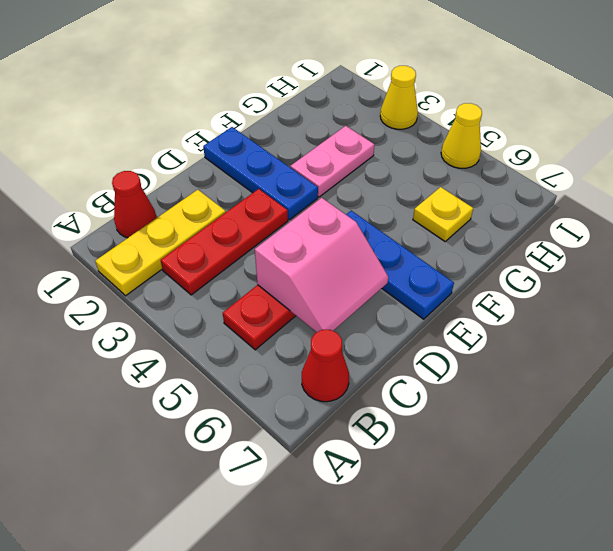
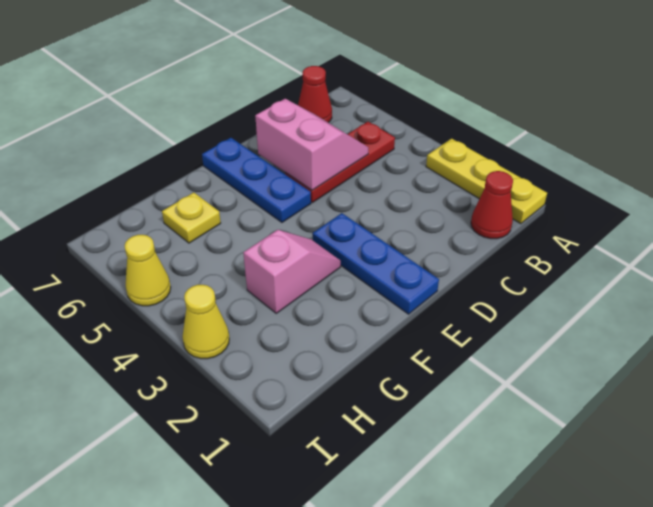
yellow plate A2:C2 level 1 -> yellow plate A1:A3 level 1
red plate B3:D3 level 1 -> none
pink slope C5:D6 level 2 top 5 -> pink slope C5:D6 level 2 top D
pink plate F3:G3 level 1 -> pink slope F3:G3 level 1 top G

